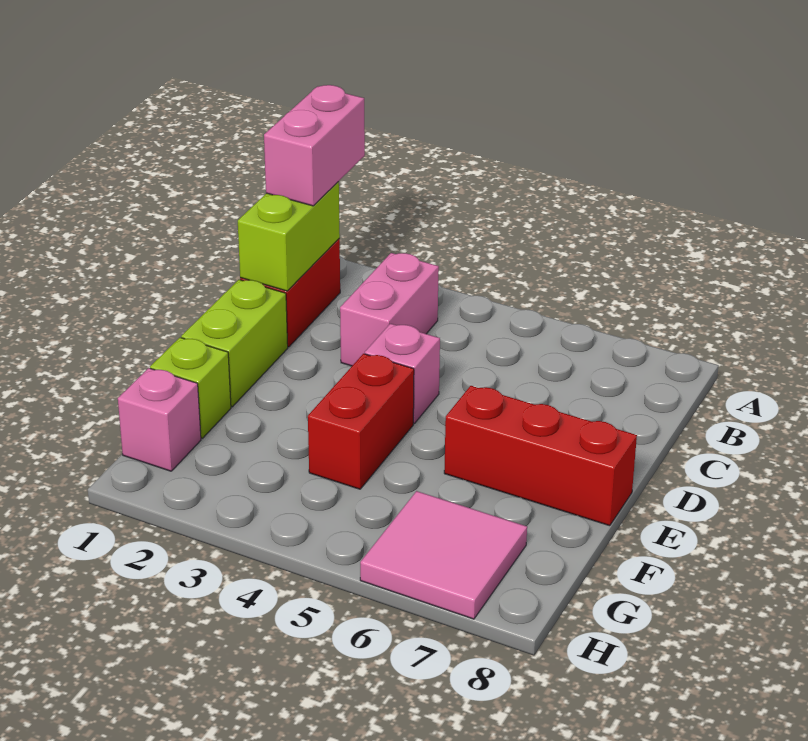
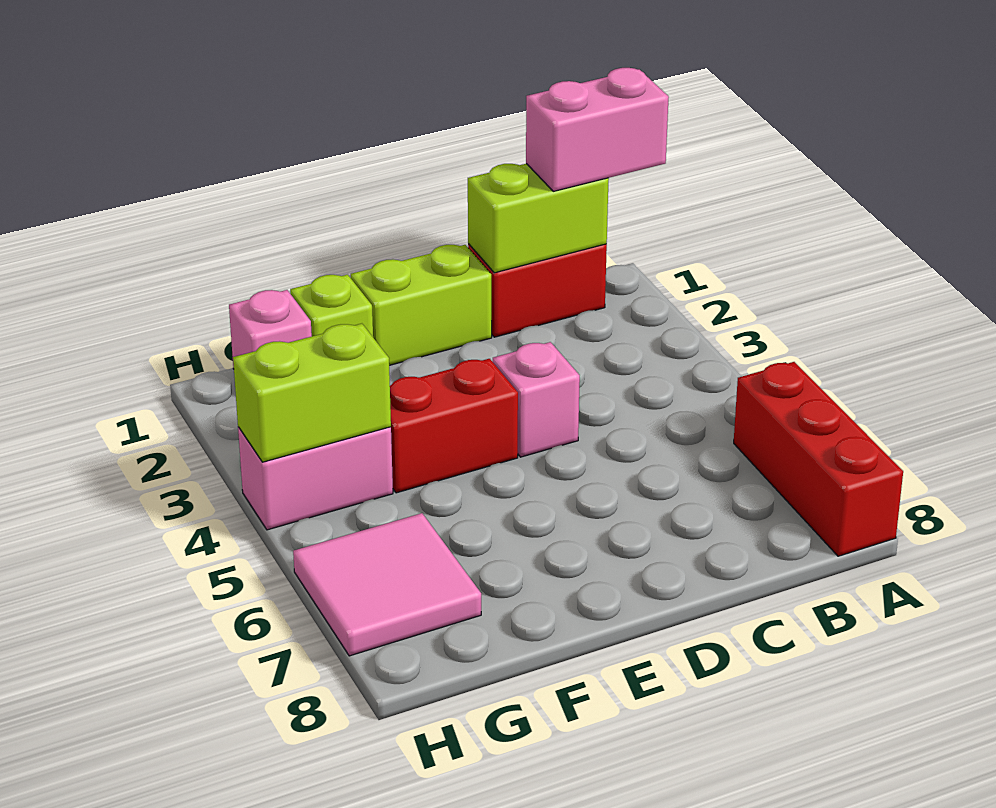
pink brick B3:C3 level 1 -> pink brick G4:H4 level 1
red brick E6:E8 level 1 -> red brick A6:A8 level 1
none -> lime brick G4:H4 level 2

